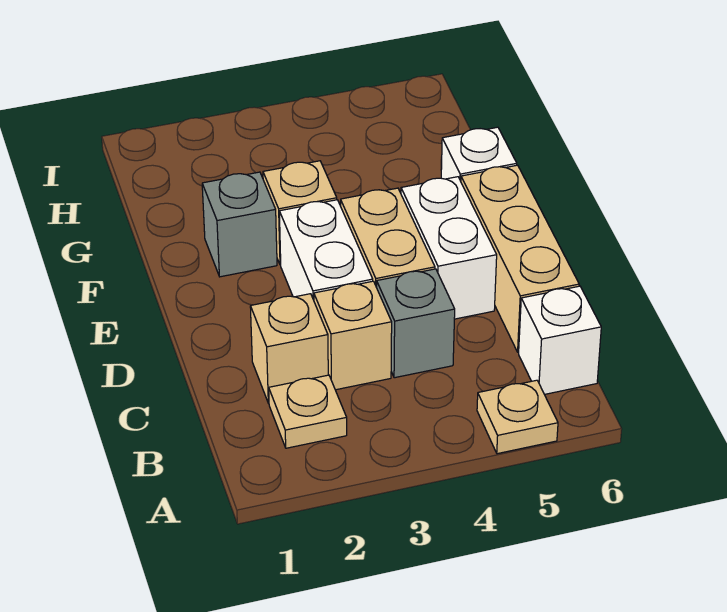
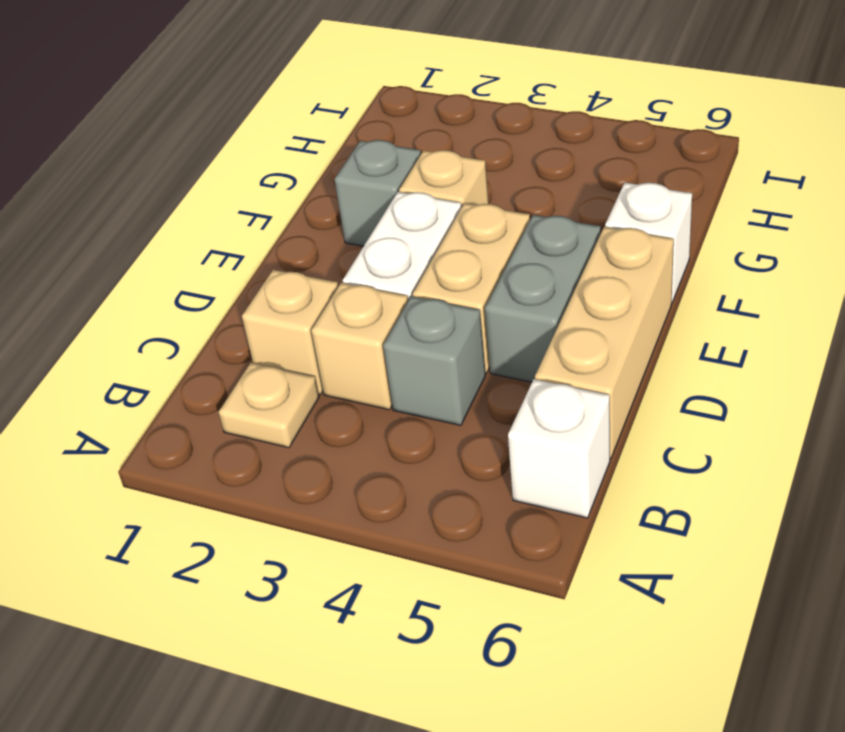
tan plate A5 level 1 -> none
white brick D5:E5 level 1 -> grey brick D5:E5 level 1

